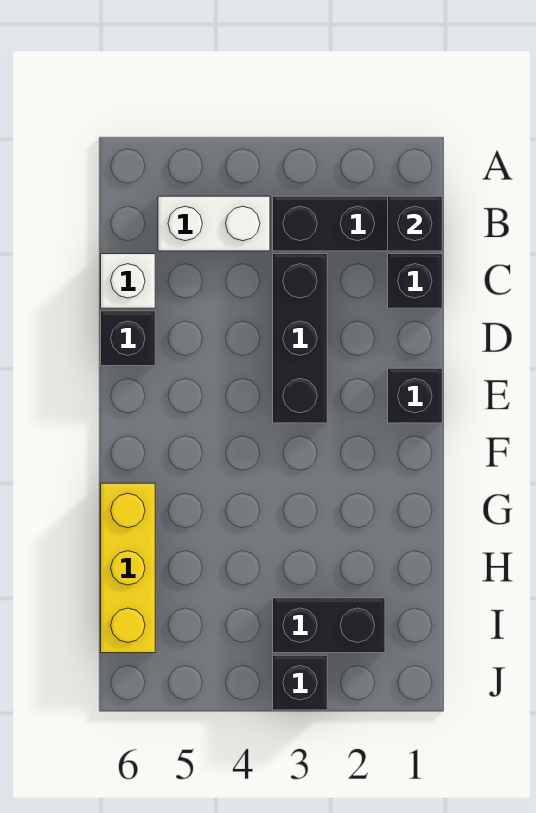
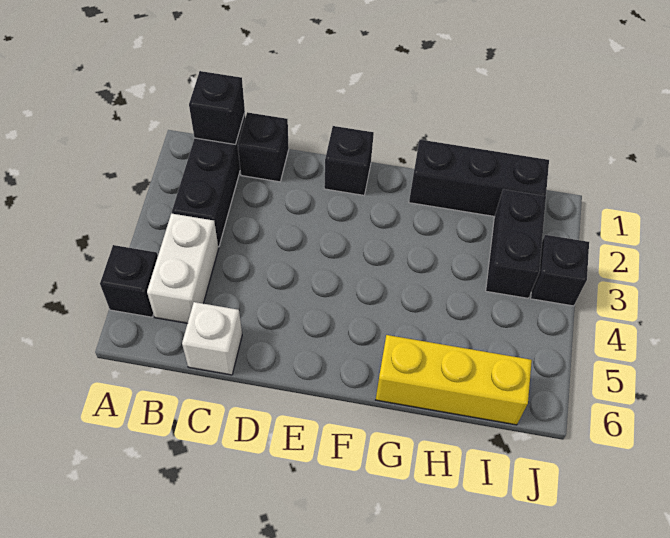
black brick C3:E3 level 1 -> black brick G1:I1 level 1
black brick D6 level 1 -> black brick A5 level 1

